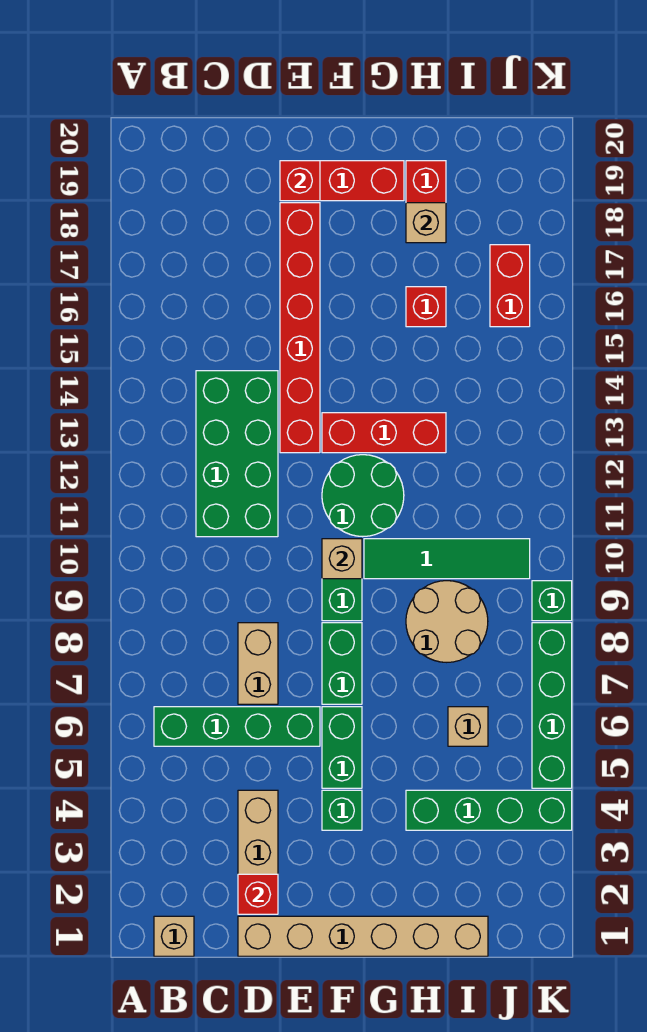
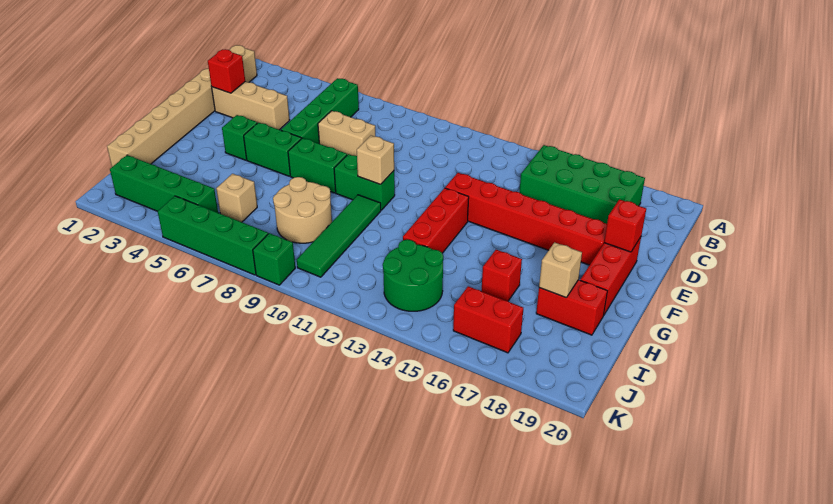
green brick C11:D14 level 1 -> green brick B15:C18 level 1
green round brick F11:G12 level 1 -> green round brick I13:J14 level 1
green brick H4:K4 level 1 -> green brick J2:J5 level 1

